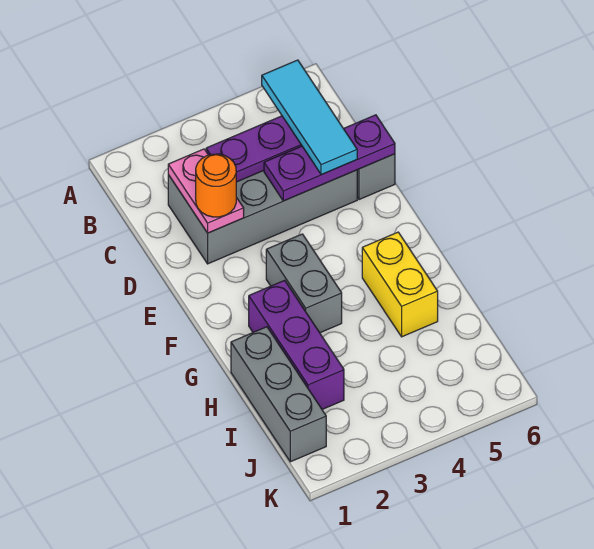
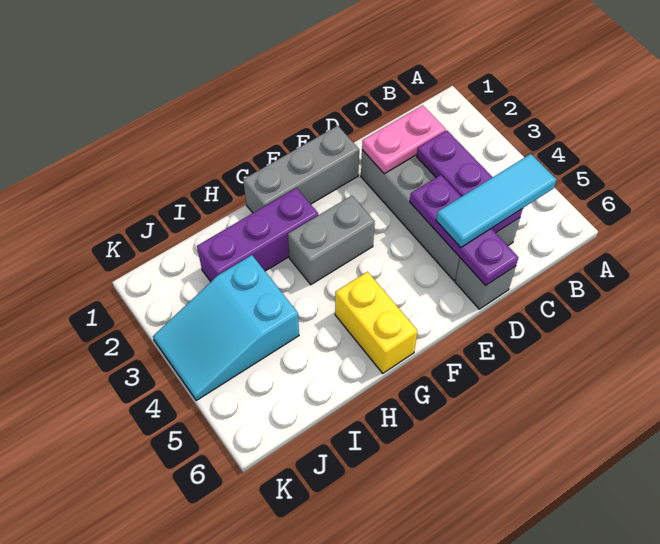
orange round brick D2 level 3 -> none
yellow brick G5:H5 level 1 -> yellow brick G5:G6 level 1
grey brick H1:J1 level 1 -> grey brick E1:G1 level 1
none -> cyan slope I3:K4 level 1 top I

